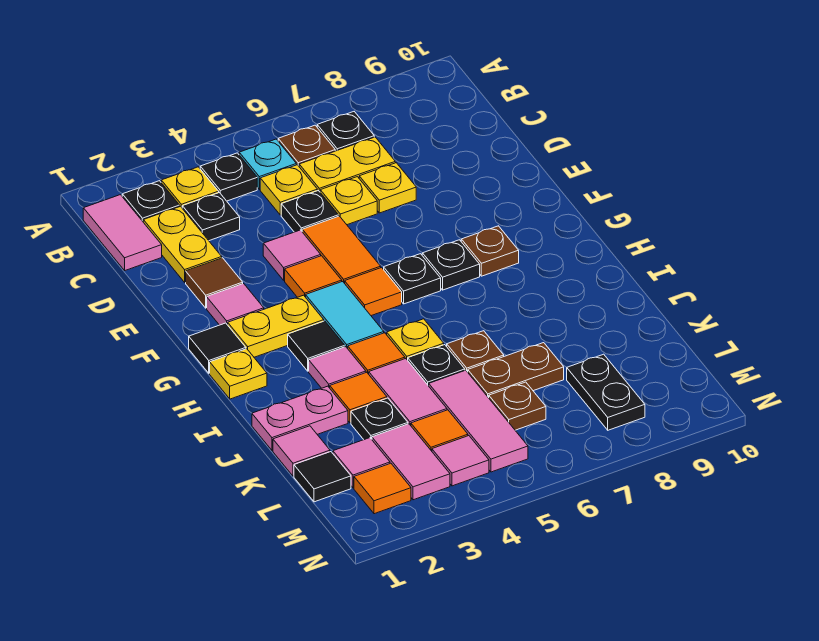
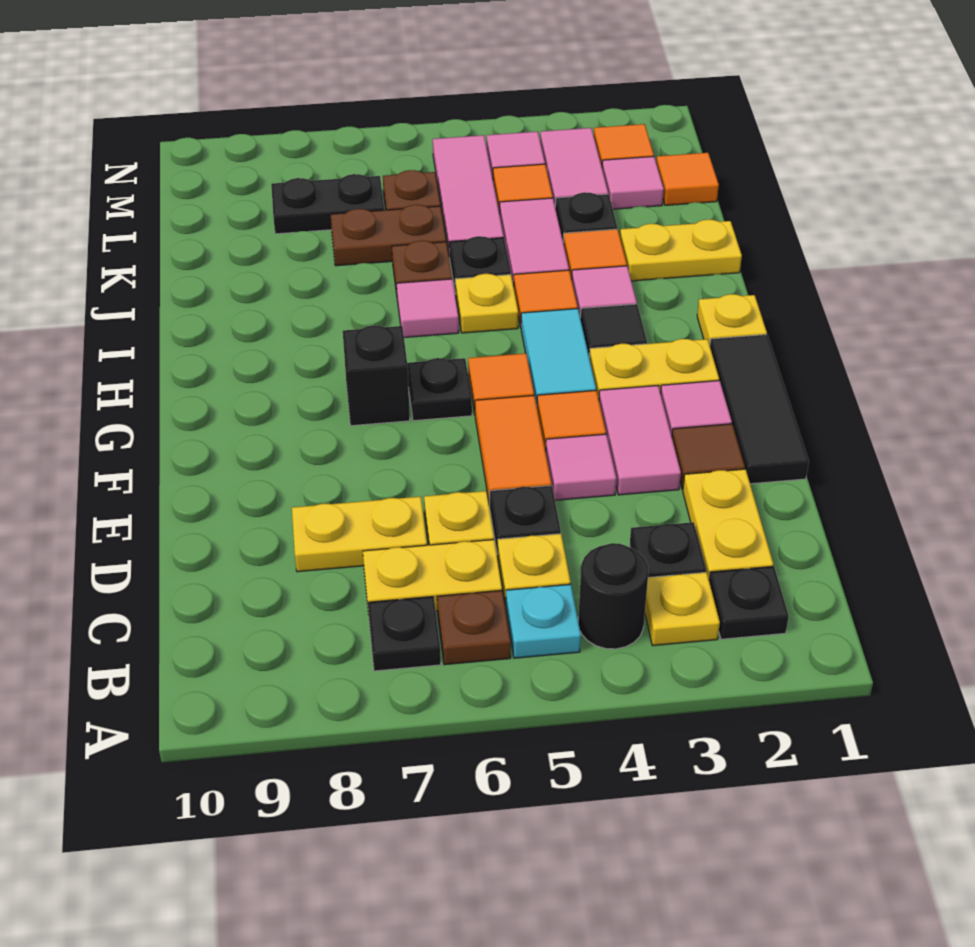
pink tile B1:C1 level 1 -> pink tile E3:F3 level 1
black plate B4 level 1 -> black round brick B4 level 1
yellow plate D7 level 1 -> yellow plate D7:D8 level 1
black tile G1 level 1 -> black tile E1:G1 level 1
black plate G7 level 1 -> black brick G7 level 1
brown plate G8 level 1 -> none
pink plate J1:J2 level 1 -> yellow plate J1:J2 level 1
pink tile K1 level 1 -> pink tile I6 level 1
black tile L1 level 1 -> orange tile L1 level 1
black plate L8:M8 level 1 -> black plate L7:L8 level 1

